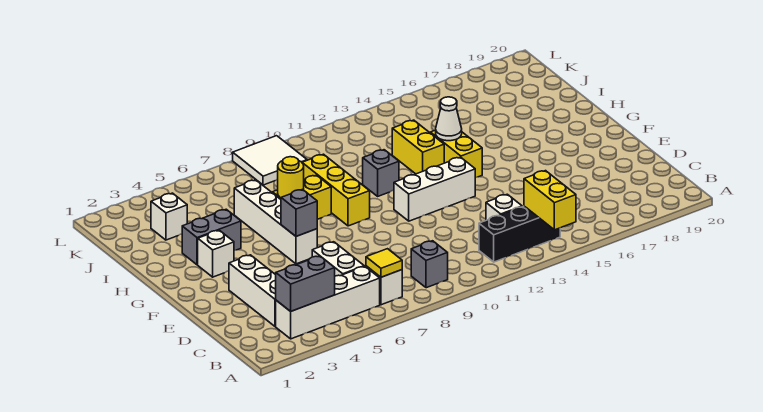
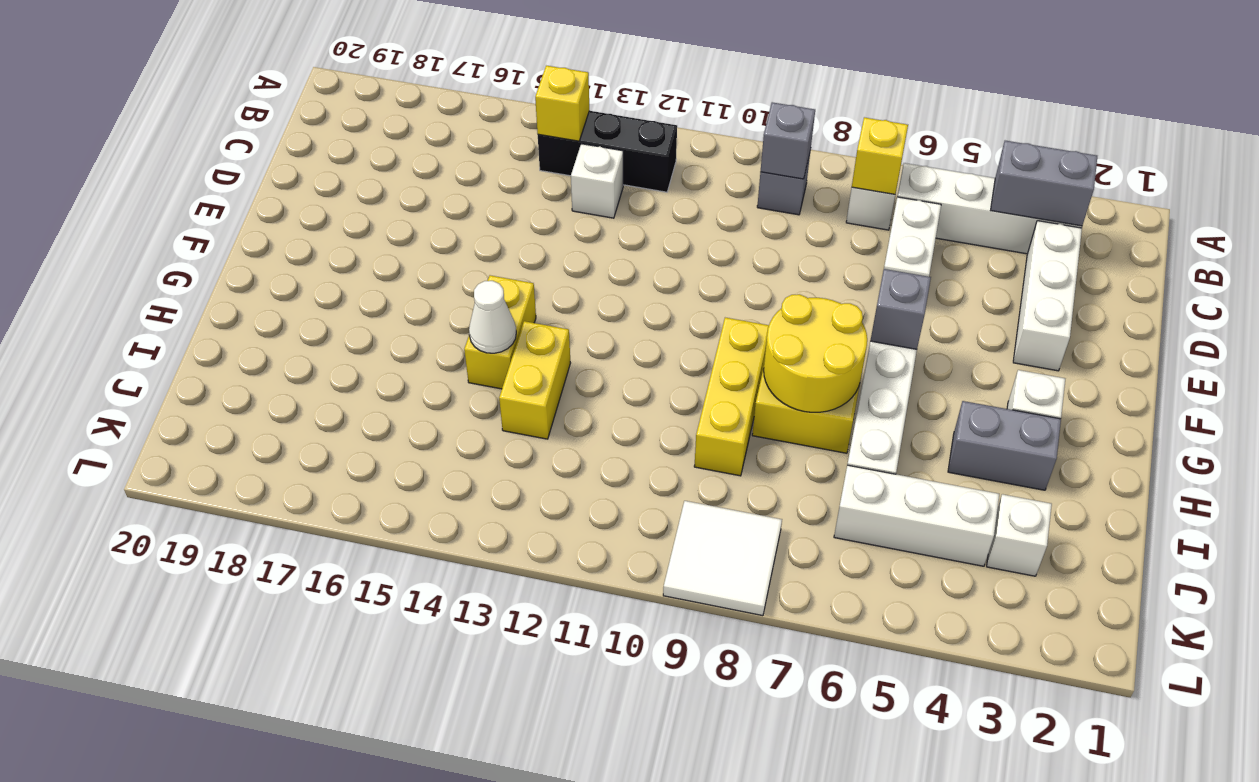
yellow brick A14:B14 level 2 -> yellow brick B14 level 2
yellow tile B7 level 2 -> yellow brick B7 level 2
white brick F11:F13 level 1 -> white brick J4:J6 level 1
yellow round brick H7 level 2 -> yellow round brick G7:H8 level 2
grey brick H11 level 1 -> grey brick B9 level 2

